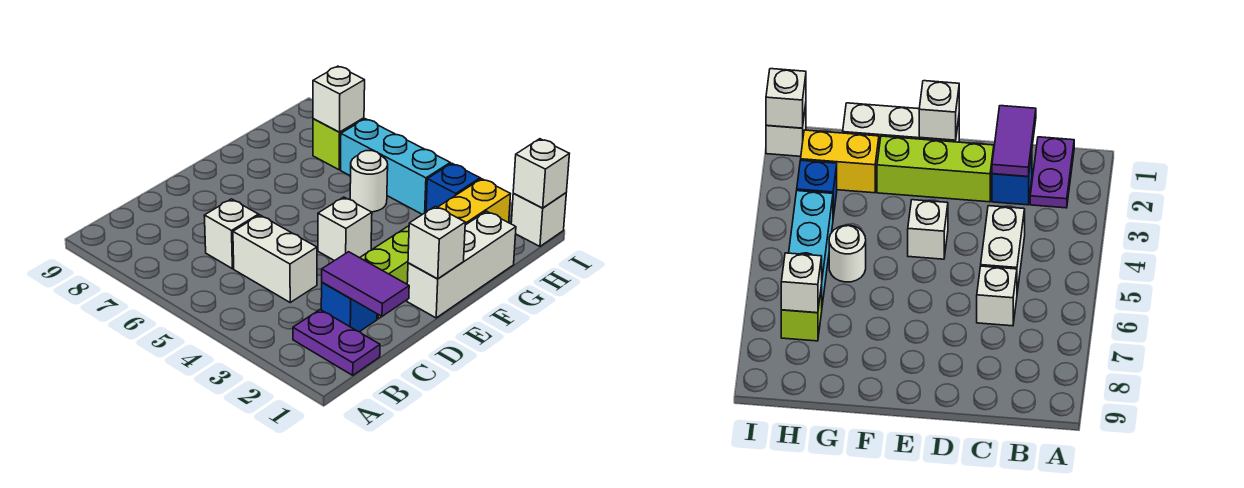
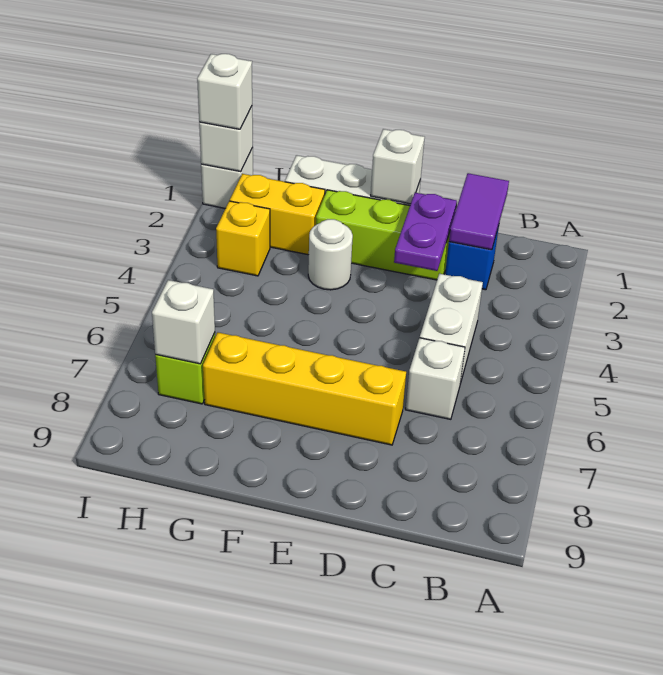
purple plate B1:B2 level 1 -> purple plate D2:D3 level 2
none -> yellow brick D7:G7 level 1
white brick E4 level 1 -> white brick I1 level 3
white round brick G5 level 1 -> white round brick F3 level 1
blue brick H3 level 1 -> yellow brick H3 level 1
cyan brick H4:H6 level 1 -> none

